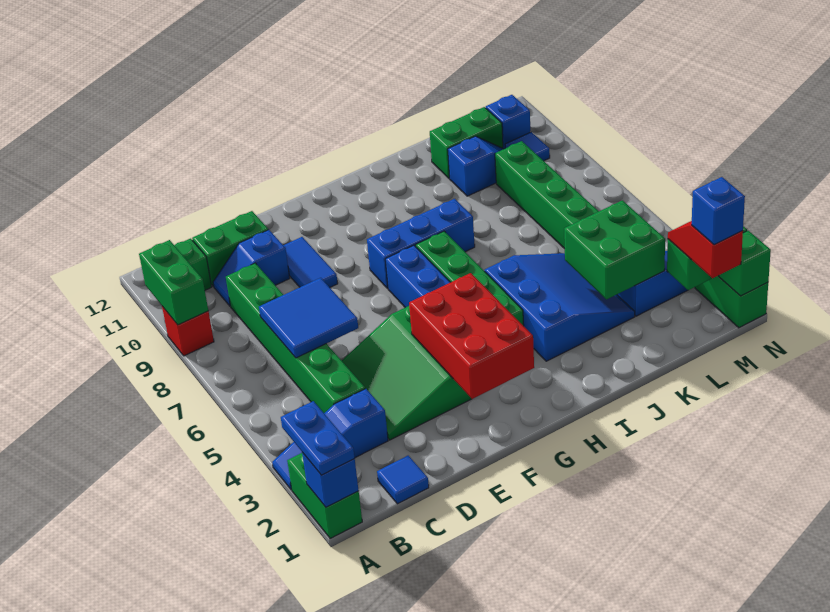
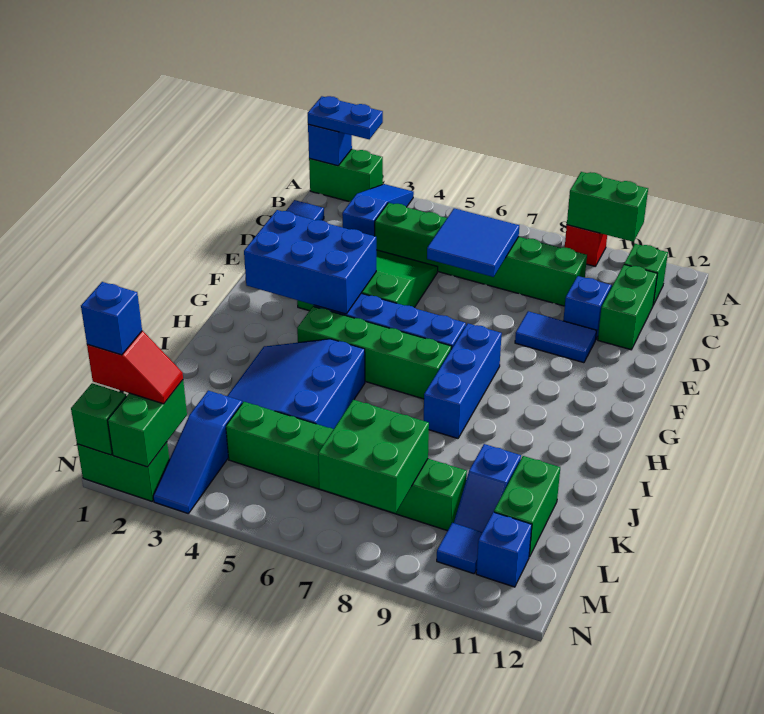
red brick F2:G4 level 2 -> blue brick F2:G4 level 2
blue slope I3:K5 level 1 top I -> blue slope I3:K5 level 1 top 5
green brick K3:L4 level 2 -> green brick L7:M8 level 2

